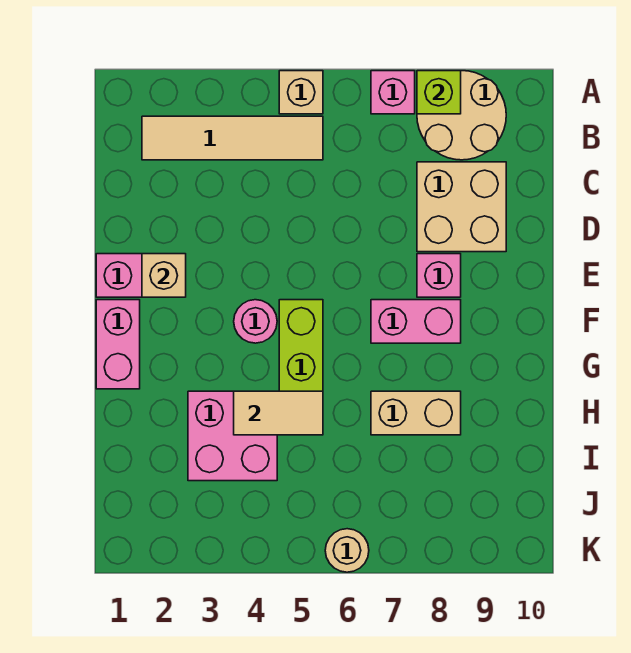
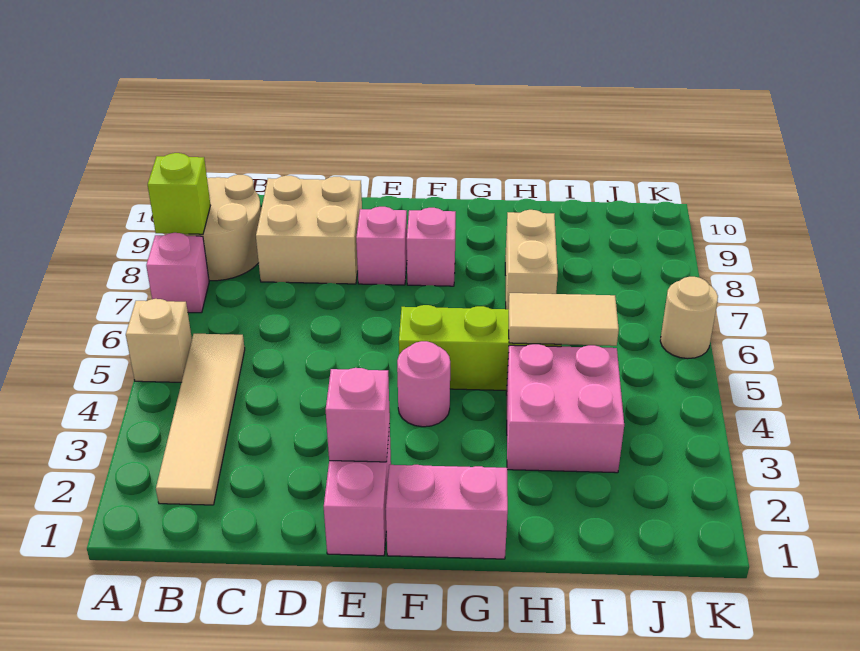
tan brick E2 level 2 -> pink brick E2 level 2
pink brick F7:F8 level 1 -> pink brick F8 level 1
tan tile H4:H5 level 2 -> tan tile H5:I5 level 2

